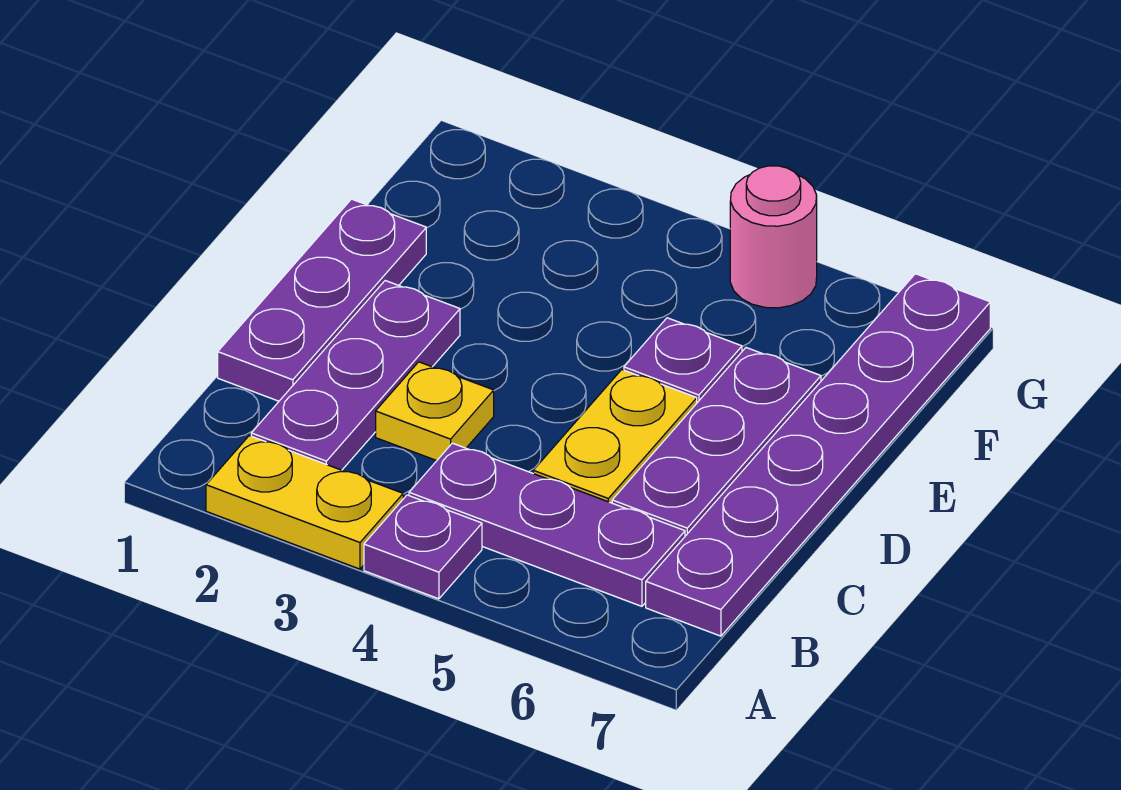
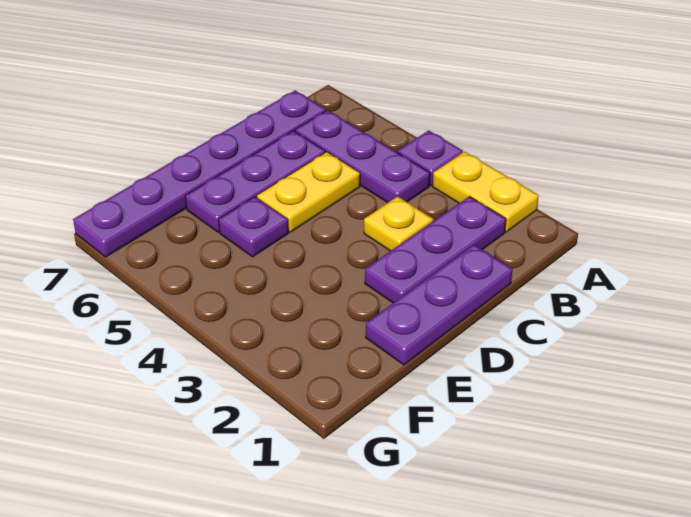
pink round brick G5 level 1 -> none

